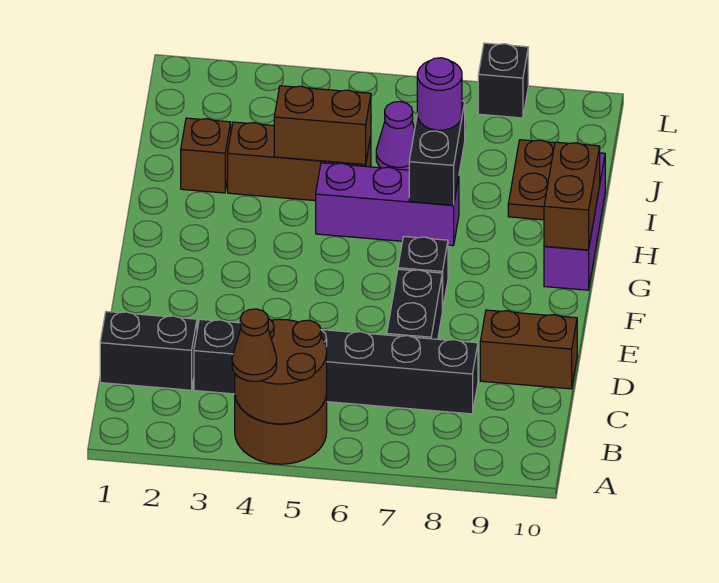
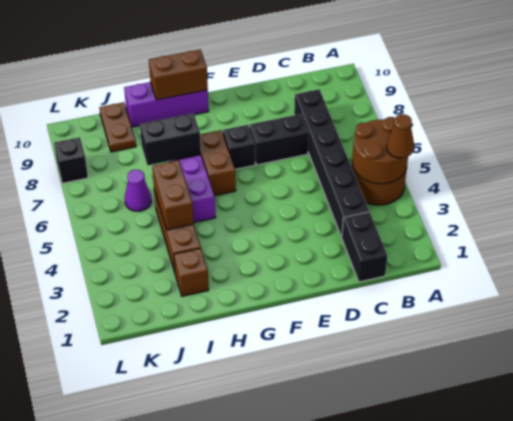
brown brick D9:D10 level 1 -> brown brick G6:G7 level 1
purple round brick I7 level 3 -> none
brown plate I9:J9 level 1 -> brown plate J9:J10 level 1

